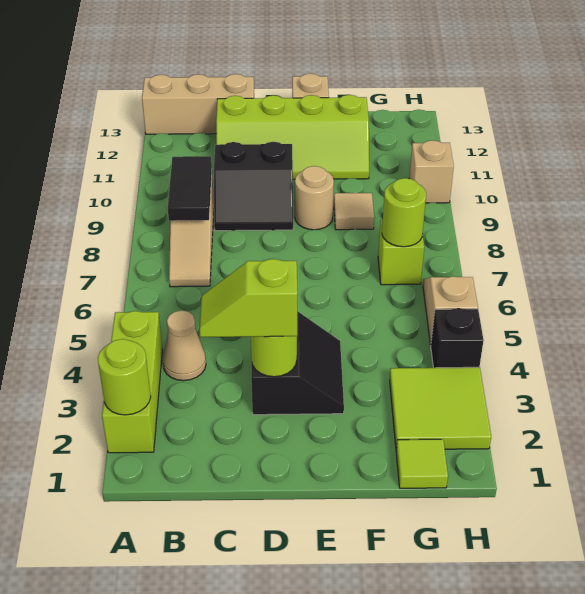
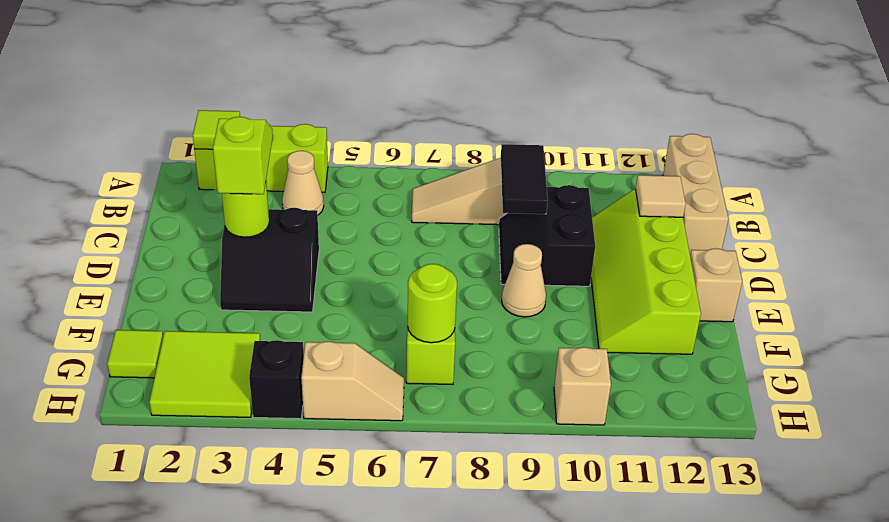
lime round brick A2 level 2 -> lime tile A2 level 2
black tile B8:B9 level 2 -> black tile B9:C9 level 2
tan round brick E9 level 1 -> tan cone E9 level 1
tan tile F9 level 1 -> tan tile C12 level 2

